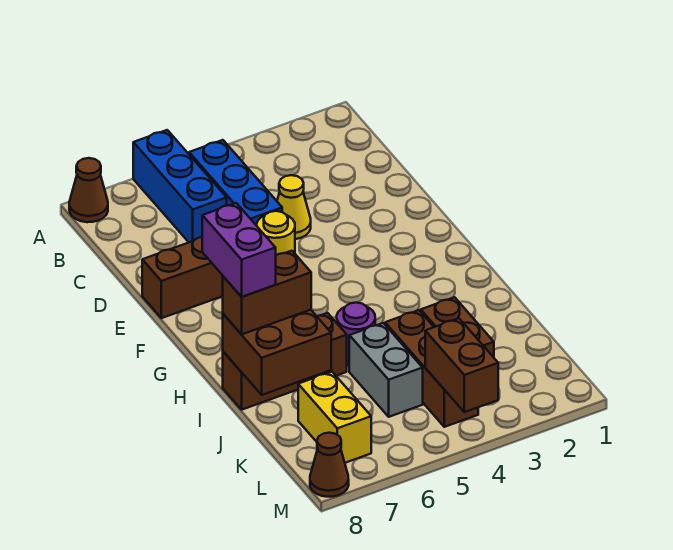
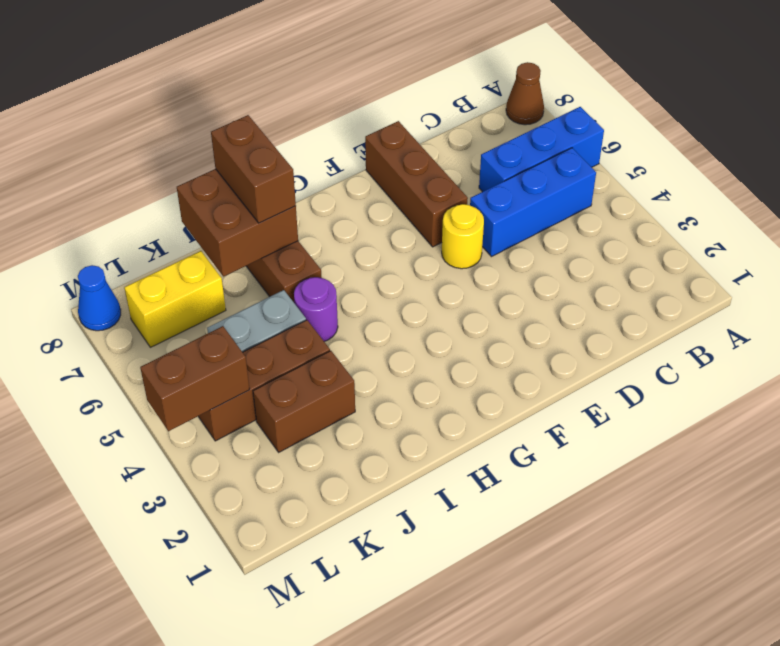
yellow cone D4 level 1 -> none
purple brick H8:I8 level 4 -> none
brown cone M8 level 1 -> blue cone M8 level 1

